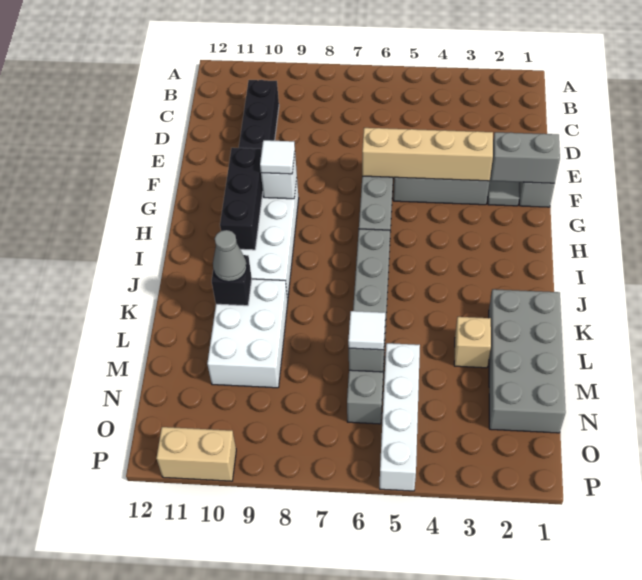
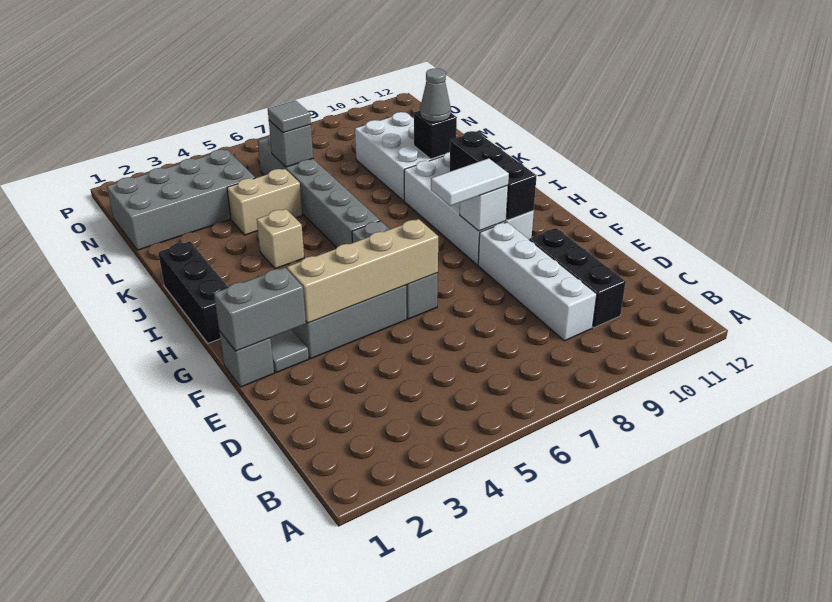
white tile G9 level 3 -> white tile G8:G9 level 3
none -> black brick H1:J1 level 1
grey brick K1:N2 level 1 -> grey brick M1:N4 level 1
tan brick L3 level 1 -> tan brick J4 level 1
white brick M5:P5 level 1 -> white brick C9:F9 level 1
white tile M6 level 3 -> grey tile M6 level 3
tan brick P10:P11 level 1 -> tan brick L4:L5 level 1

